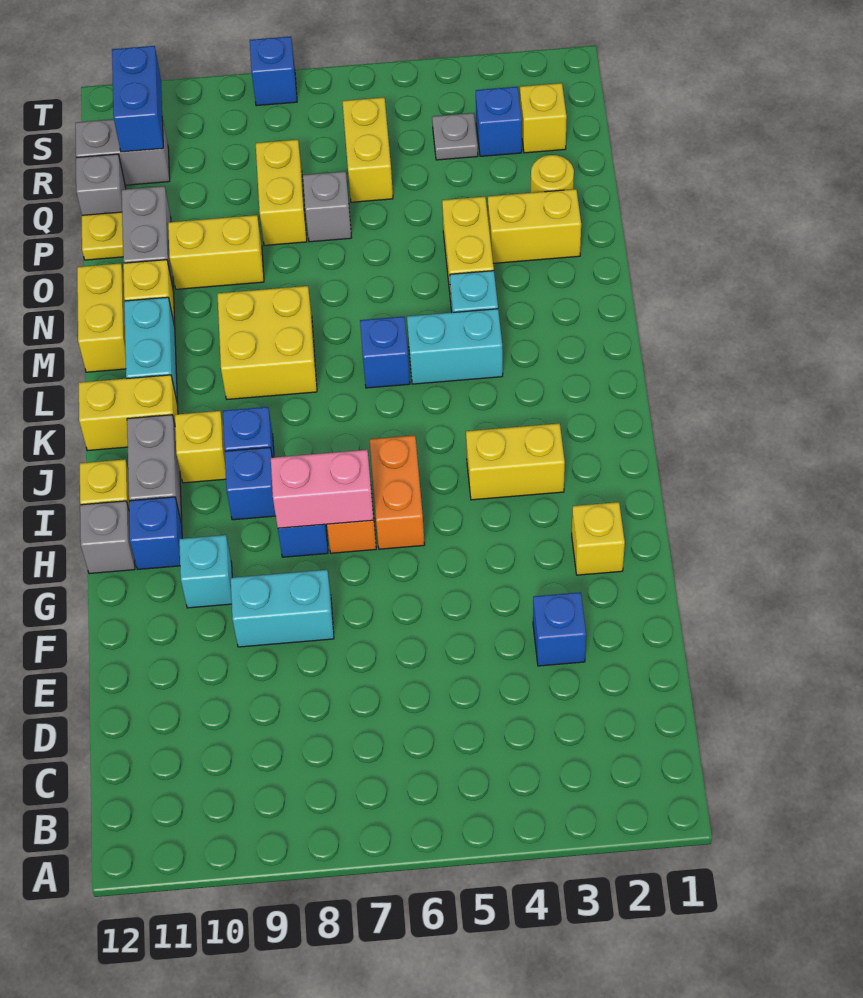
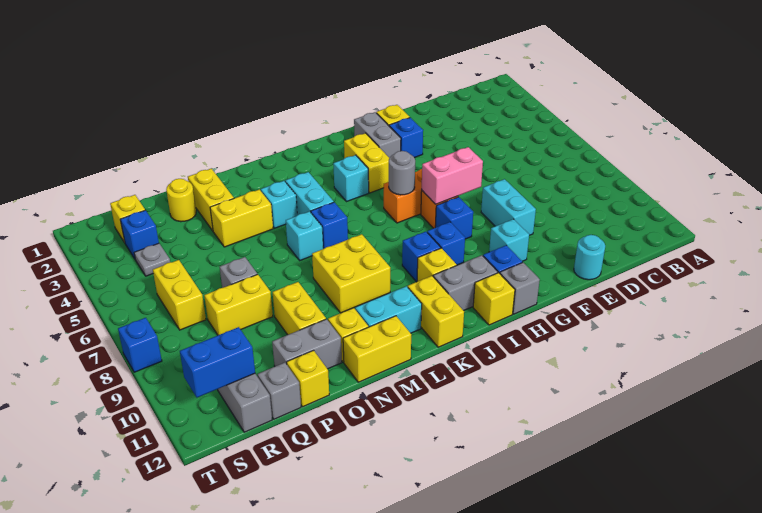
blue brick E3 level 1 -> blue brick G3 level 1
none -> cyan round brick E12 level 1
none -> grey brick H2:H3 level 1
pink brick H7:H8 level 2 -> pink brick G7:H7 level 2
none -> grey round brick I6 level 2
none -> cyan brick J4 level 1
none -> cyan brick M6 level 1
yellow plate P12 level 1 -> yellow brick P12 level 1
yellow brick Q6:R6 level 1 -> yellow brick R6:R7 level 1

